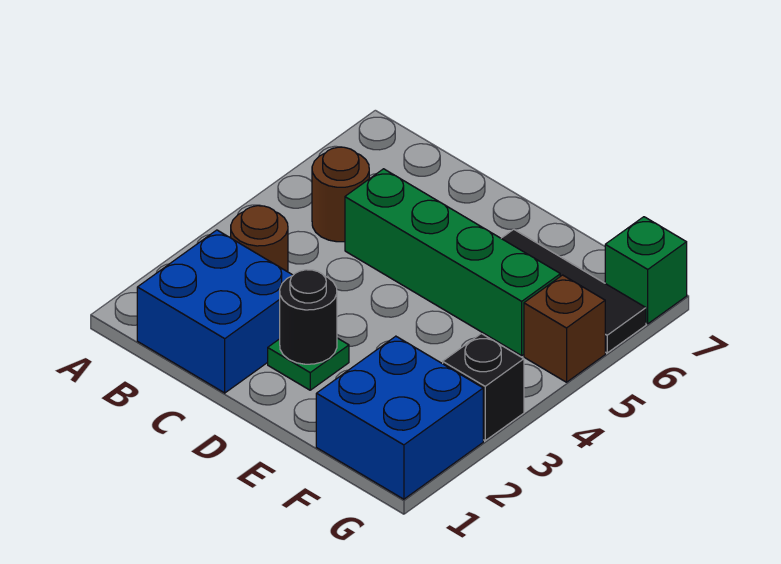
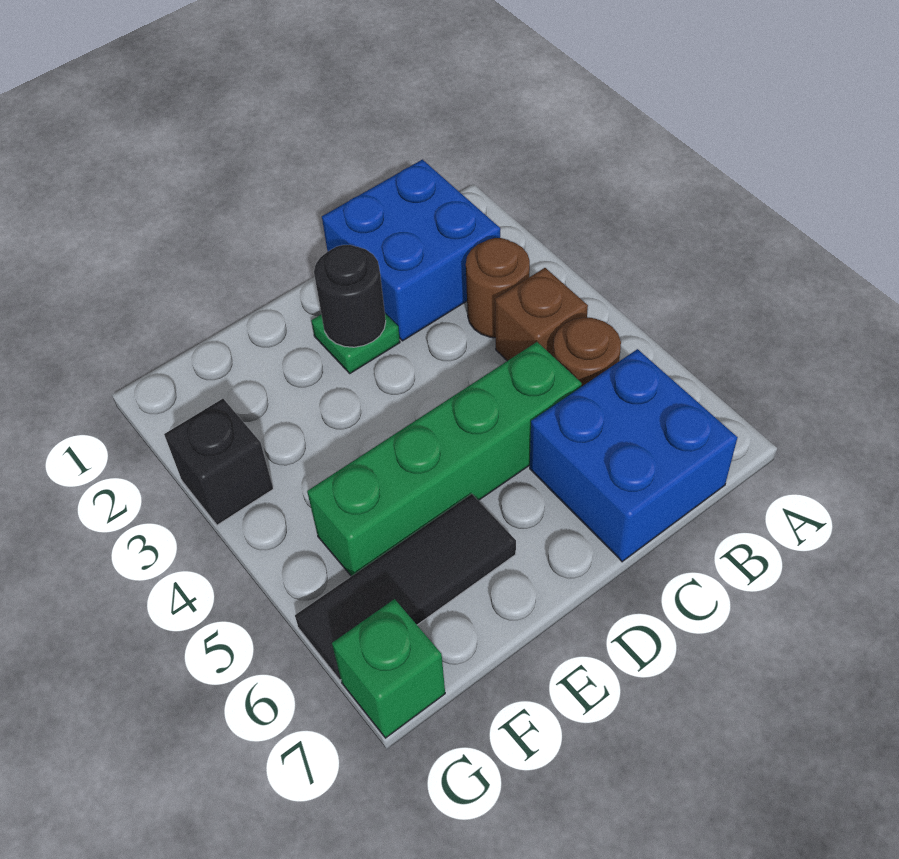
blue brick F1:G2 level 1 -> blue brick B6:C7 level 1
brown brick G5 level 1 -> brown brick B4 level 1

